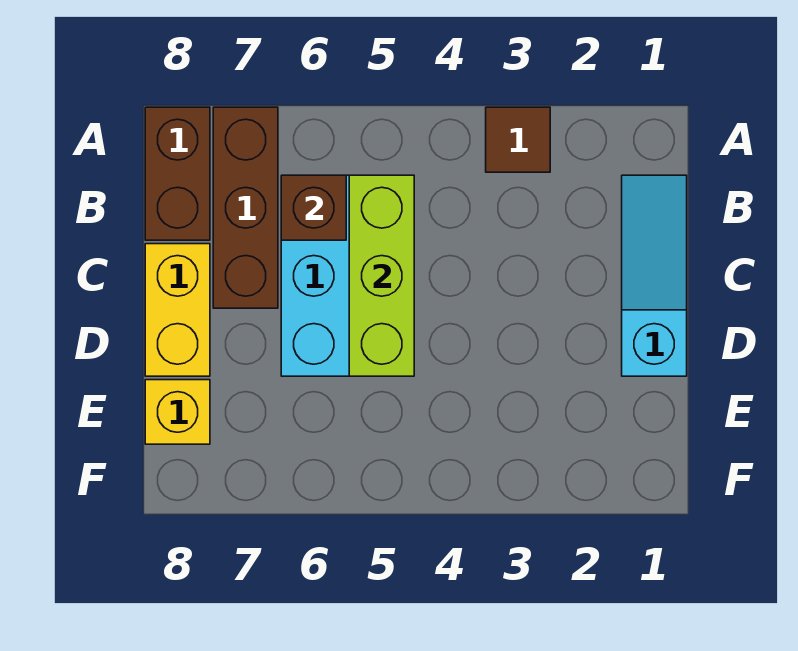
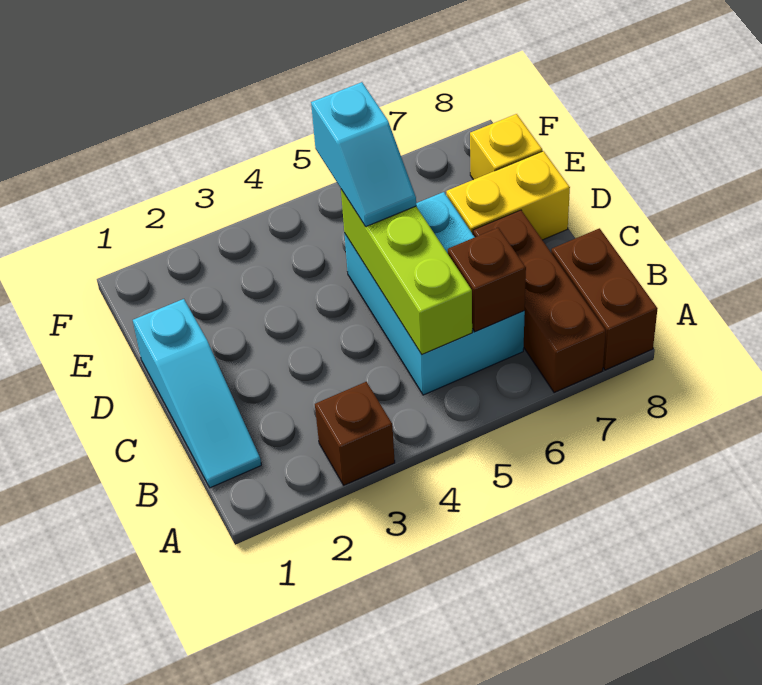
brown tile A3 level 1 -> brown brick A3 level 1
yellow brick C8:D8 level 1 -> yellow brick D7:D8 level 1
none -> cyan slope D5:E5 level 3 top E

